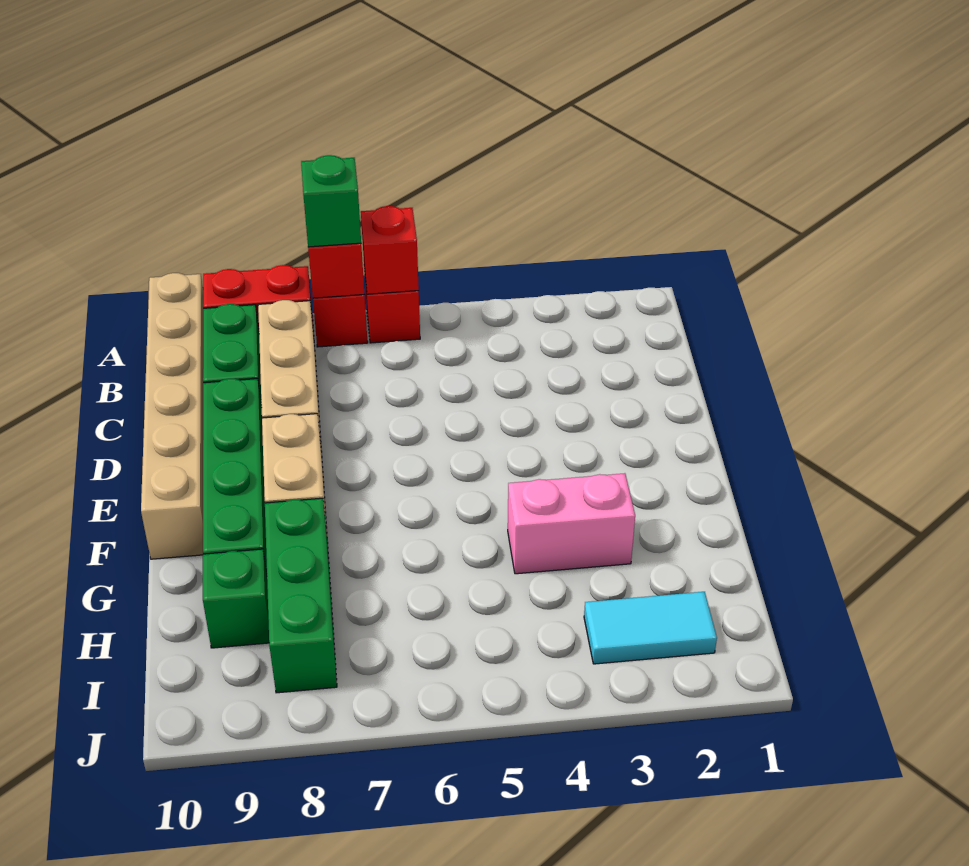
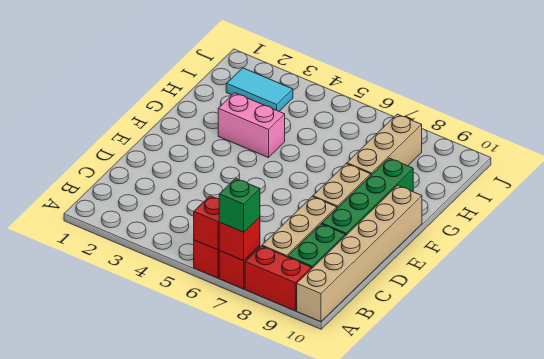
green brick G8:I8 level 1 -> tan brick G8:I8 level 1
green brick H9 level 1 -> none

